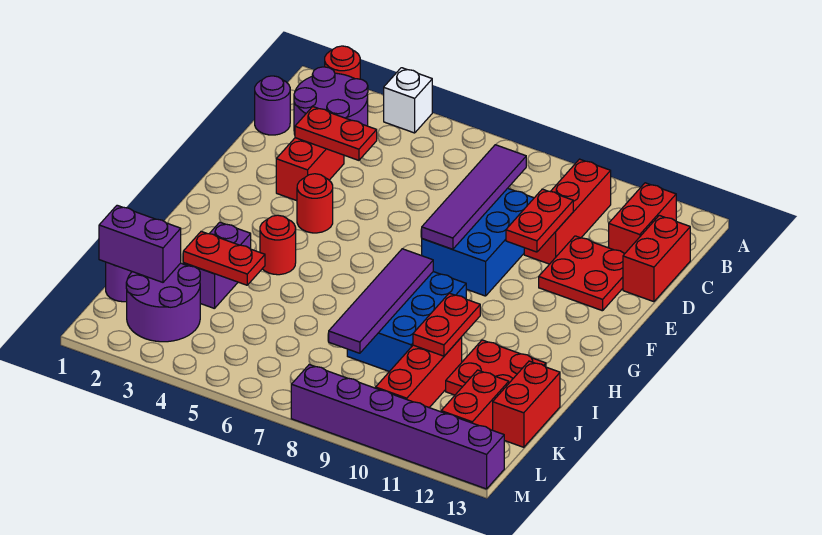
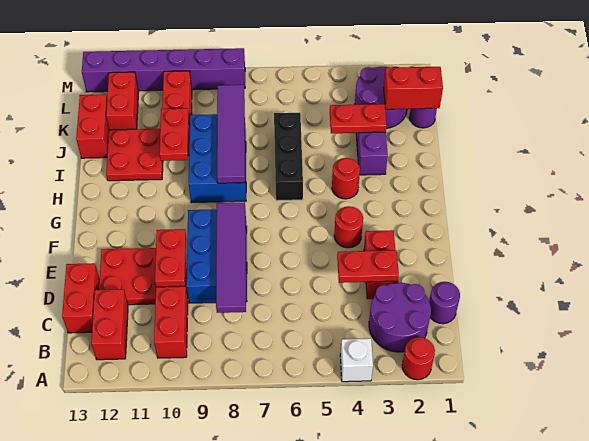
none -> black brick H6:J6 level 1
purple brick K1:K2 level 2 -> red brick K1:K2 level 2

